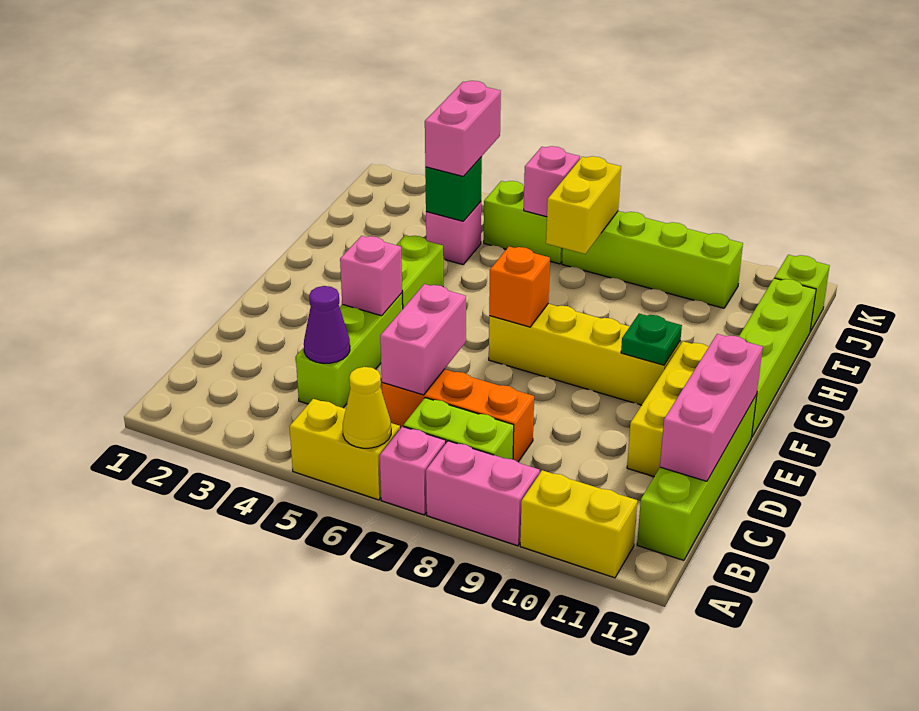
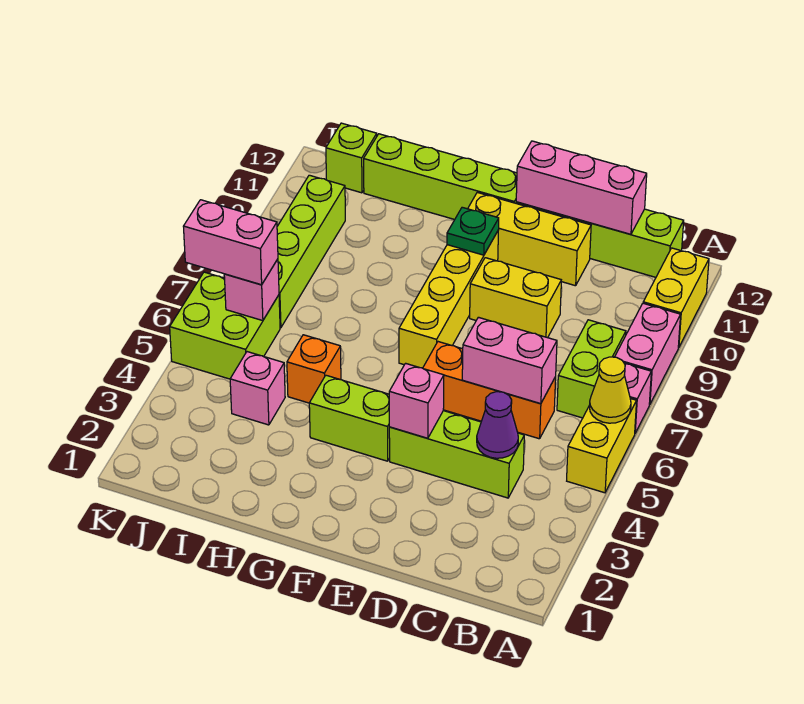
orange brick C6:C8 level 1 -> orange brick C6:E6 level 1
orange brick F7 level 2 -> orange brick H5 level 1
green brick I4 level 2 -> none
pink brick I4:J4 level 3 -> pink brick J6:K6 level 3
yellow brick I7:J7 level 2 -> yellow brick D9:E9 level 1
lime brick J5:J6 level 1 -> lime brick J5:K6 level 1

